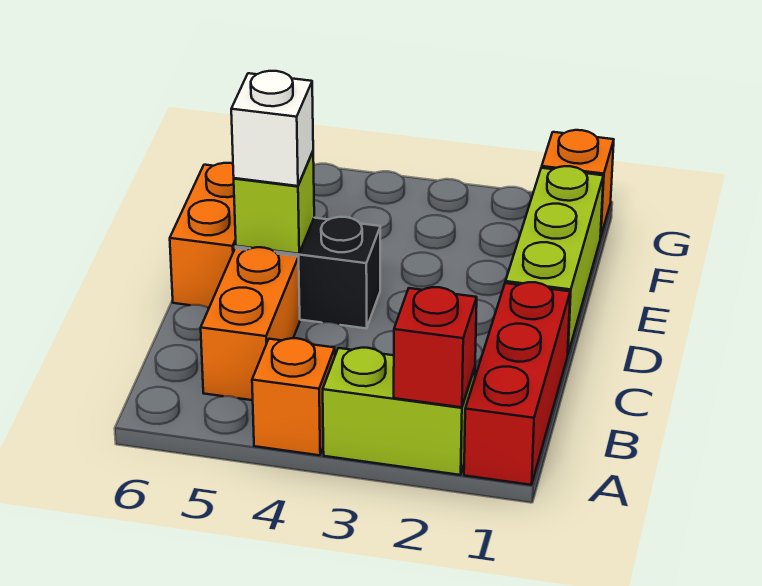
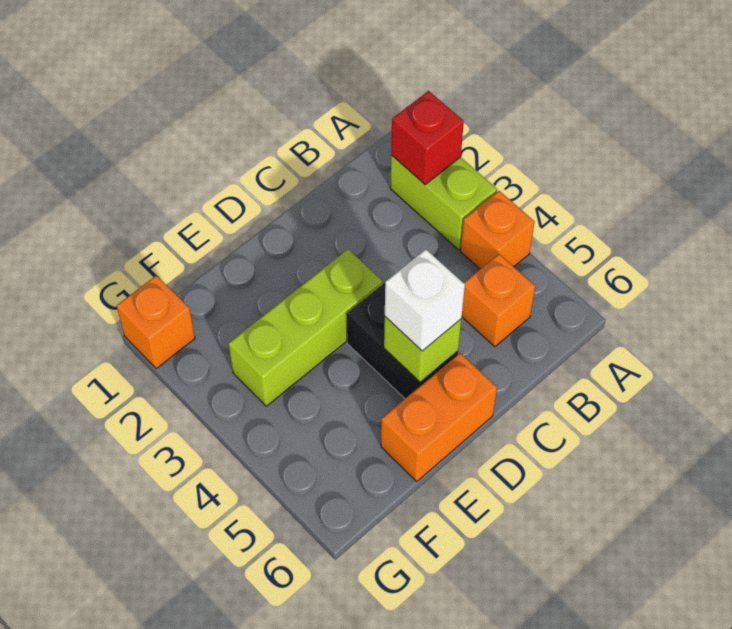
red brick A1:C1 level 1 -> none
orange brick B5:C5 level 1 -> orange brick B5 level 1
lime brick D1:F1 level 1 -> lime brick D3:F3 level 1

